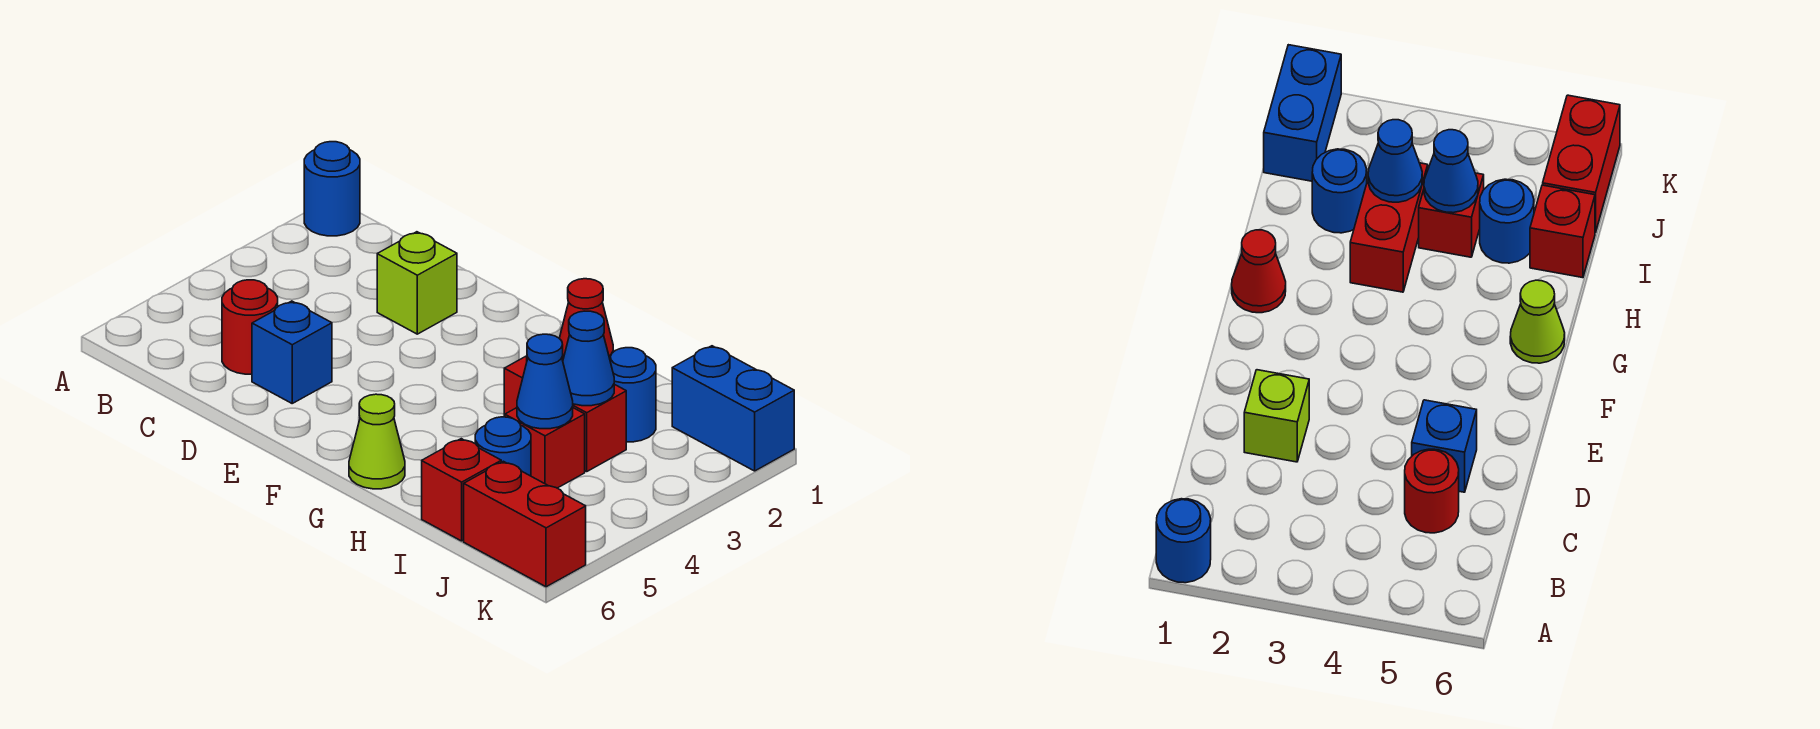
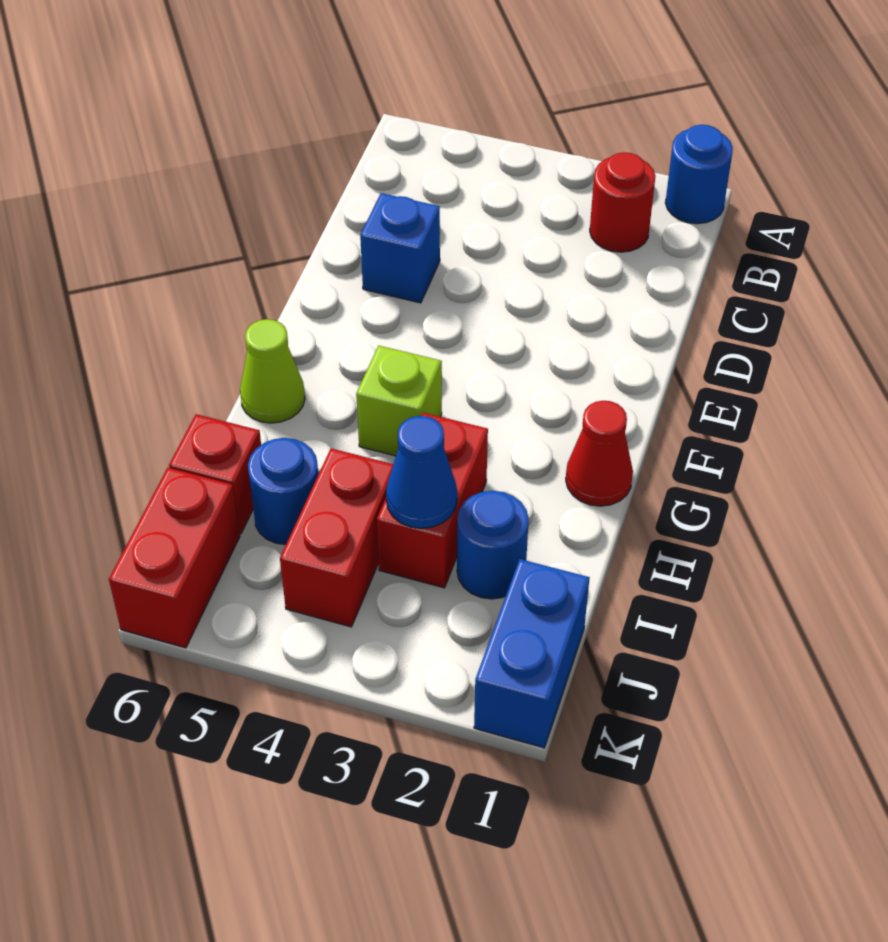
red round brick C5 level 1 -> red round brick B2 level 1
lime brick D2 level 1 -> lime brick G4 level 1
red brick I4 level 1 -> red brick I4:J4 level 1
blue cone I4 level 2 -> none

